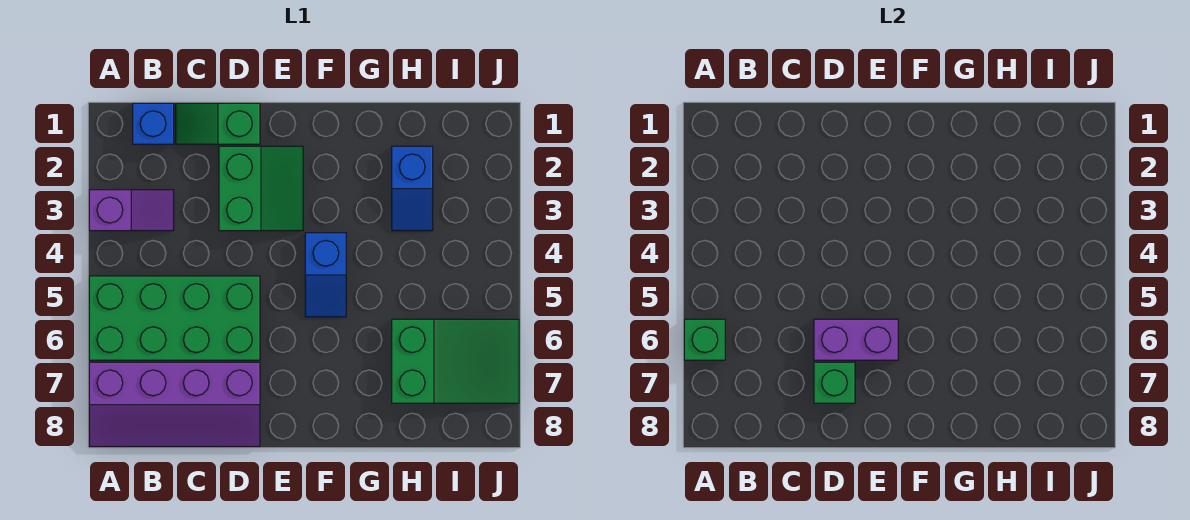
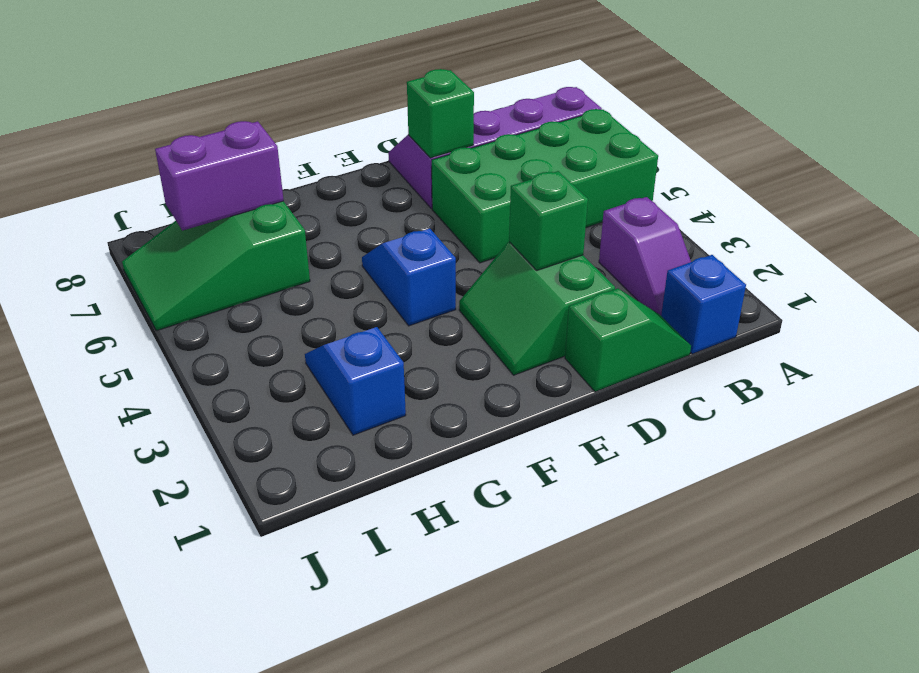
purple slope A3:B3 level 1 top A -> purple slope B2:B3 level 1 top 3
green brick A6 level 2 -> green brick D3 level 2
purple brick D6:E6 level 2 -> purple brick H7:I7 level 2

